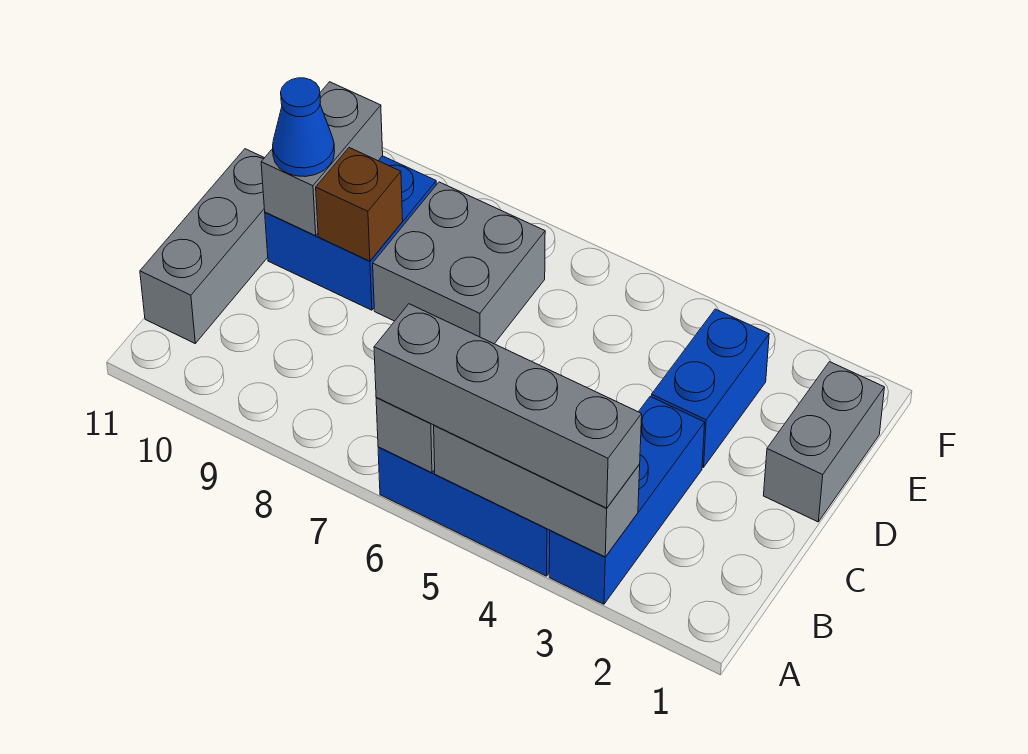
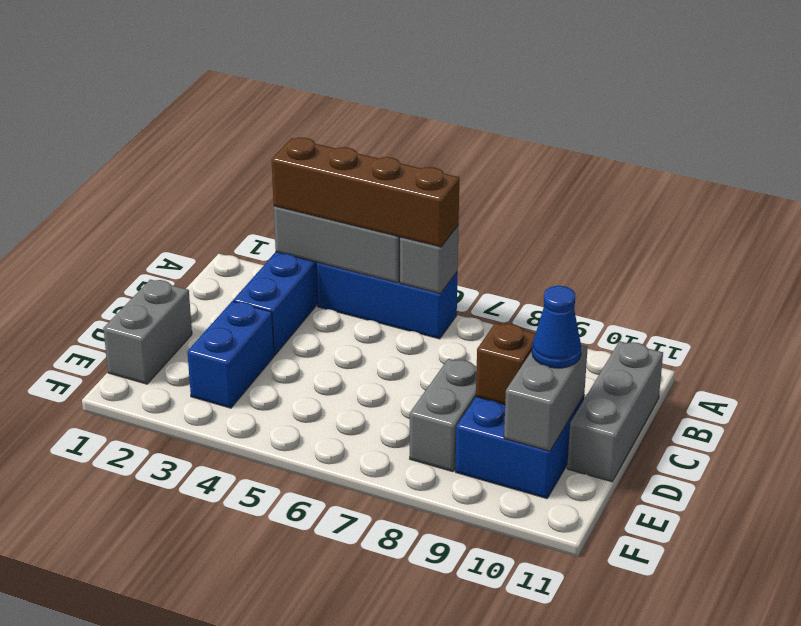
grey brick A3:A6 level 3 -> brown brick A3:A6 level 3
grey brick D7:E8 level 1 -> grey brick D8:E8 level 1

